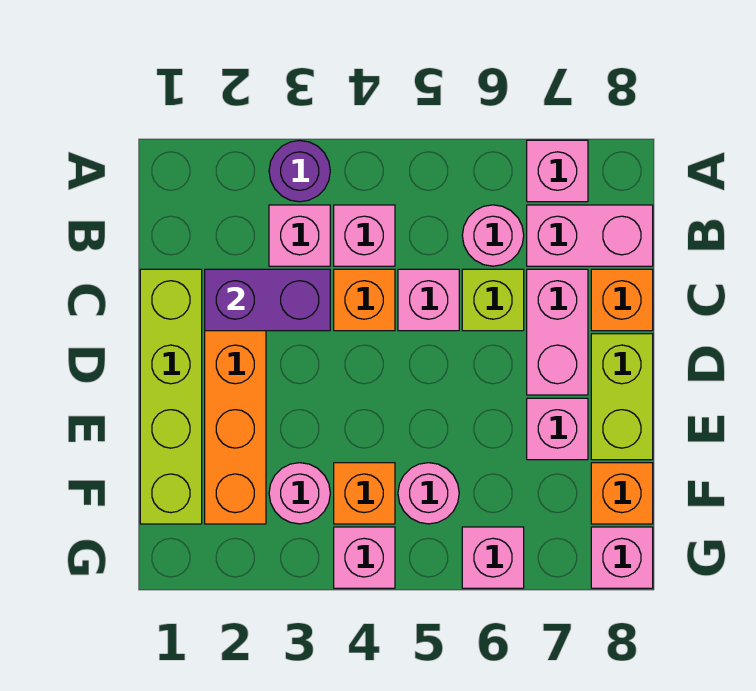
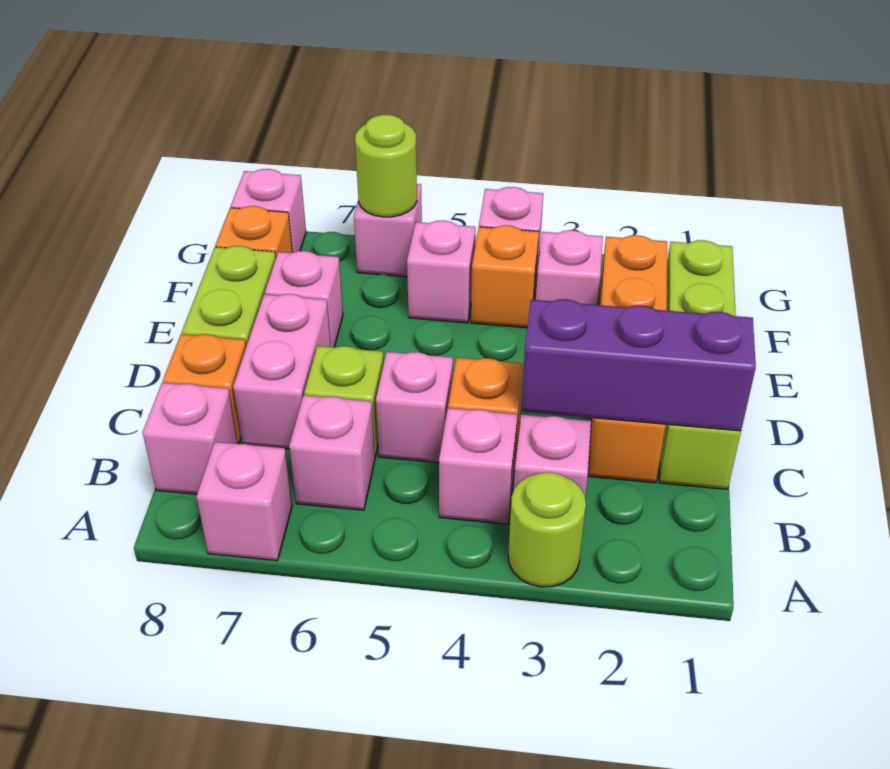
purple round brick A3 level 1 -> lime round brick A3 level 1
pink round brick B6 level 1 -> pink brick B6 level 1
pink brick B7:B8 level 1 -> pink brick B8 level 1
purple brick C2:C3 level 2 -> purple brick C1:C3 level 2
pink round brick F3 level 1 -> pink brick F3 level 1
pink round brick F5 level 1 -> pink brick F5 level 1
none -> lime round brick G6 level 2

